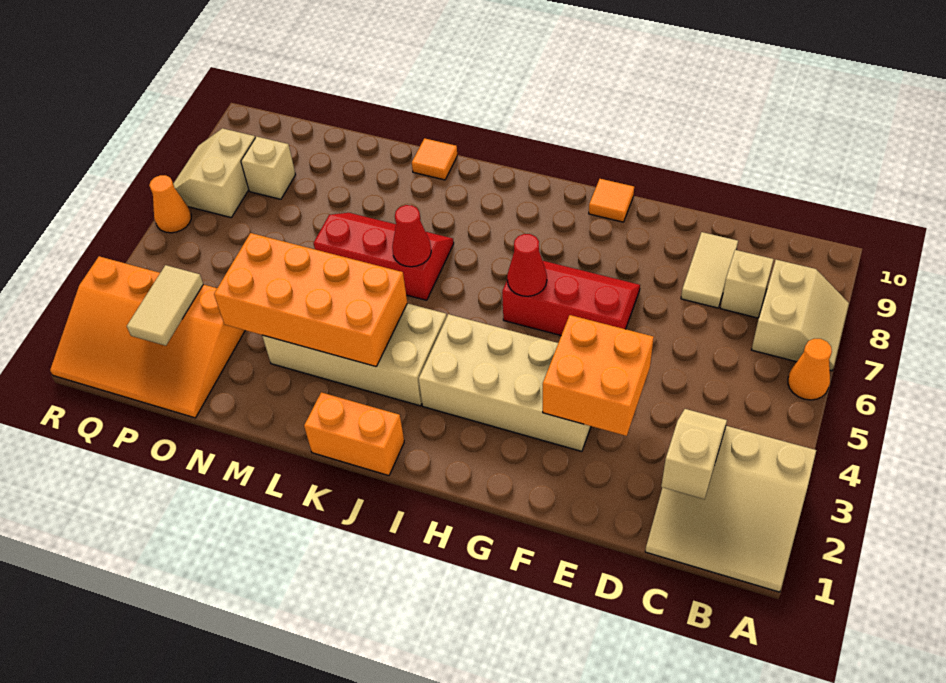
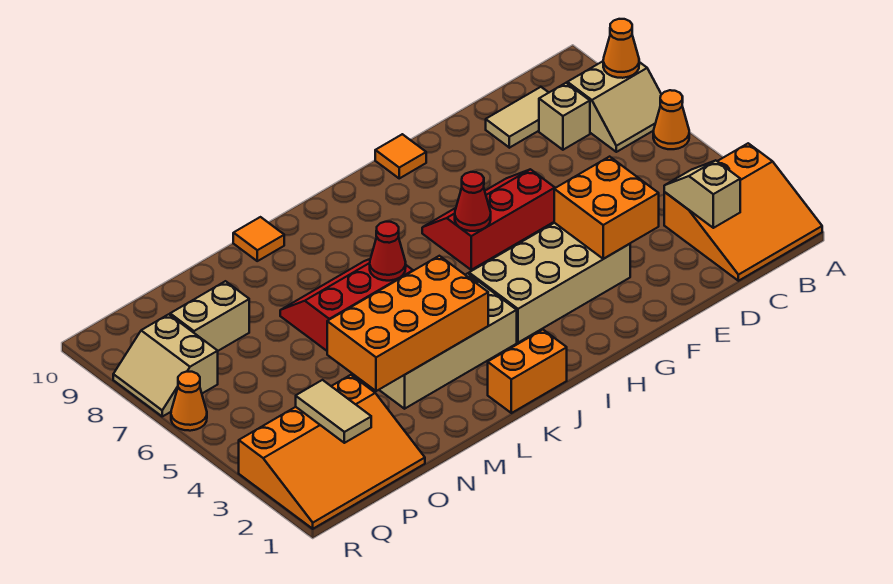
tan slope A1:C3 level 1 top 3 -> orange slope A1:C3 level 1 top 3
tan slope A7:B8 level 1 top B -> tan slope A7:B8 level 1 top 8
none -> orange cone A8 level 2
tan tile D8:D9 level 1 -> tan tile C9:D9 level 1
tan brick P8 level 1 -> tan brick O8:P8 level 1

